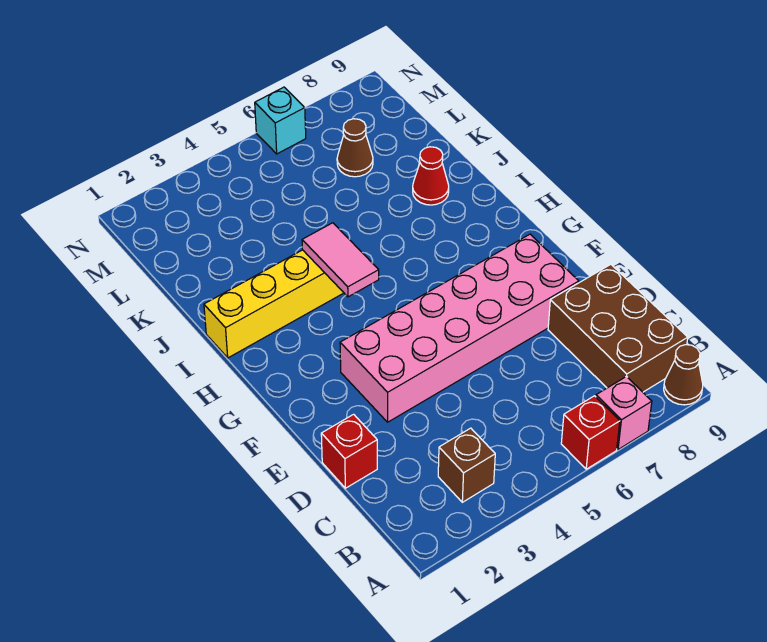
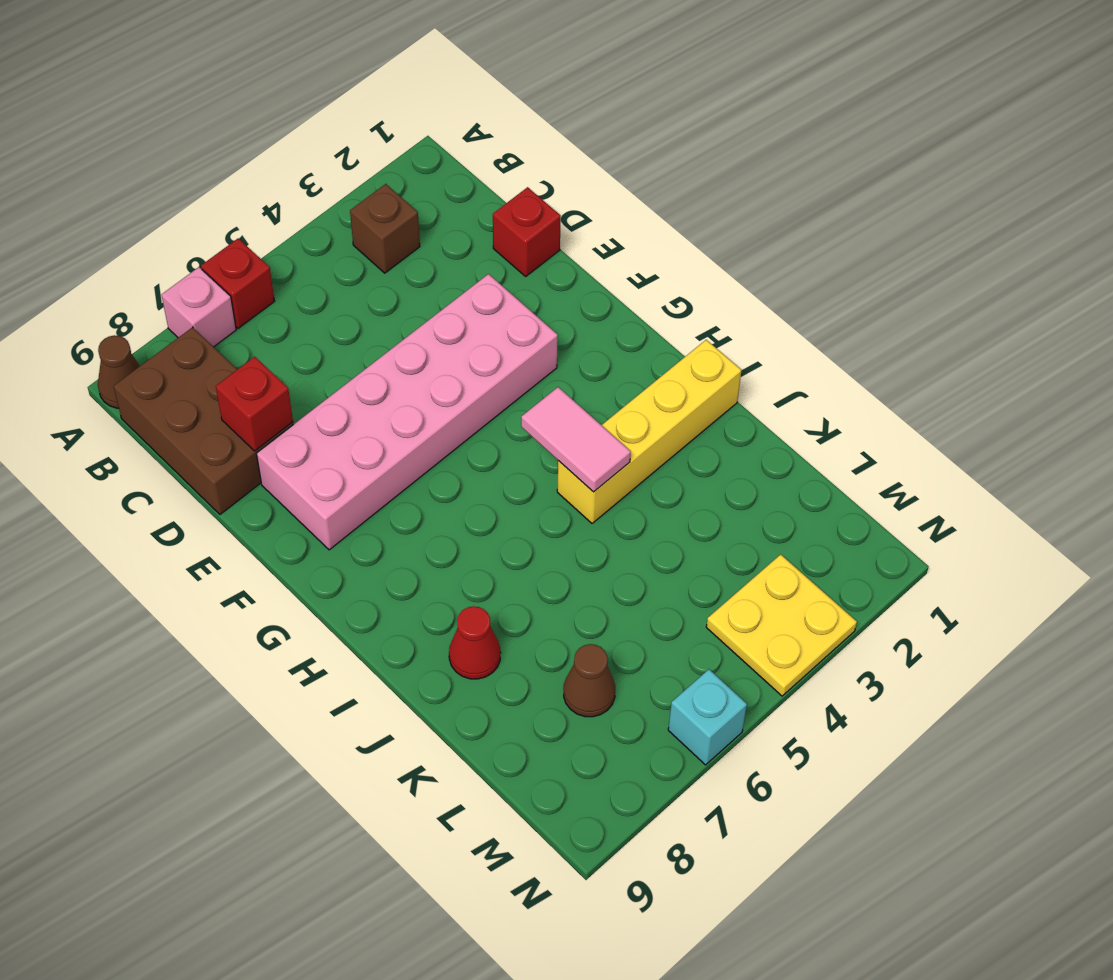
none -> red brick D8 level 2
none -> yellow plate M3:N4 level 1

